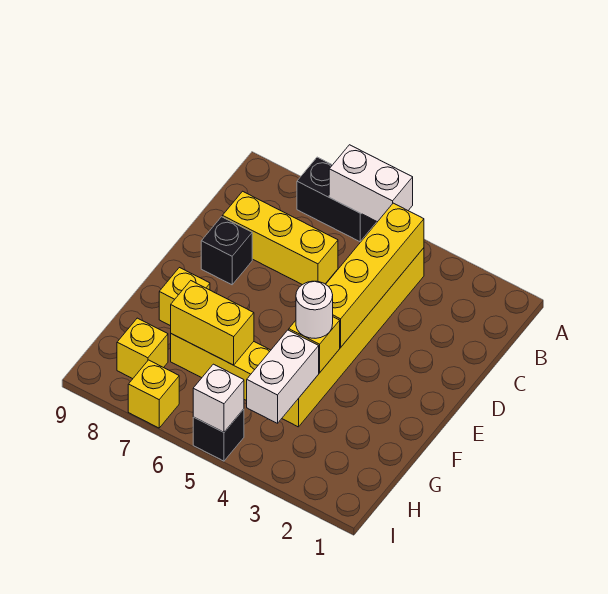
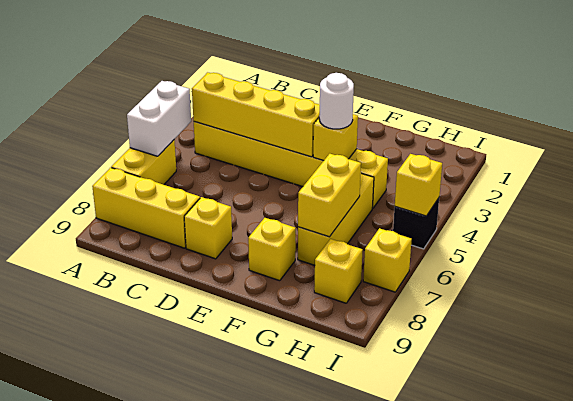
black brick A6:A7 level 1 -> yellow brick A6:A7 level 1
yellow brick C6:C8 level 1 -> yellow brick A8:C8 level 1
black brick D8 level 1 -> yellow brick D8 level 1
white brick G4:H4 level 2 -> none
white brick I5 level 2 -> yellow brick I5 level 2

